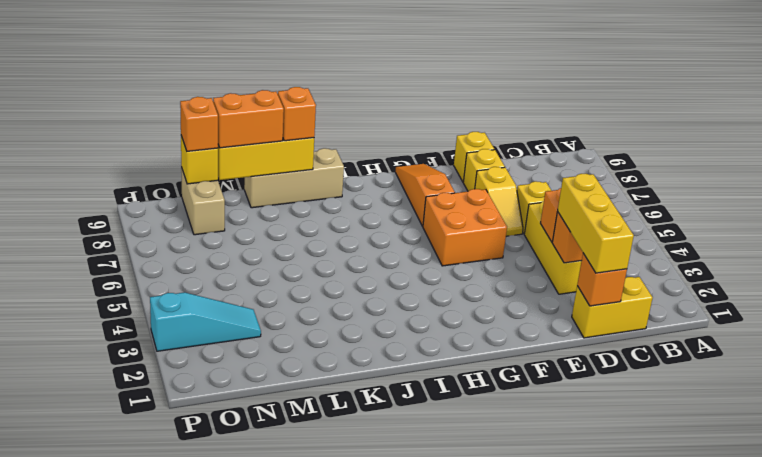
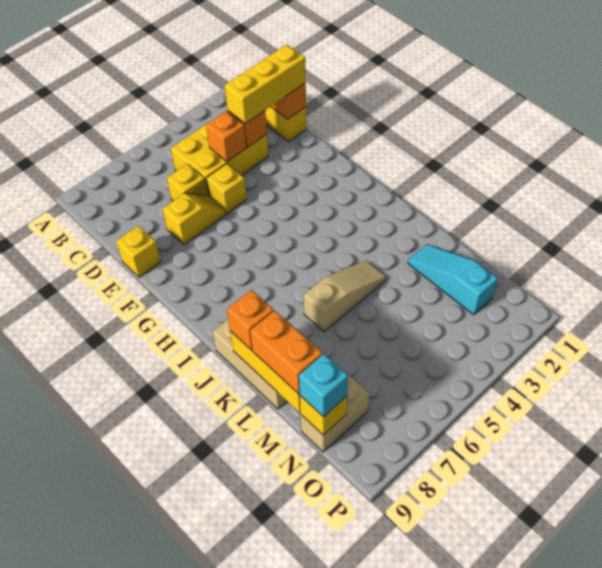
yellow brick E8 level 1 -> yellow brick E5 level 1
orange brick F5:G6 level 1 -> none
orange slope G7:G9 level 1 top 7 -> none
none -> tan slope K4:K6 level 1 top 6
cyan slope N3:P3 level 1 top P -> cyan slope L2:N2 level 1 top N
orange brick N9 level 3 -> cyan brick N9 level 3

